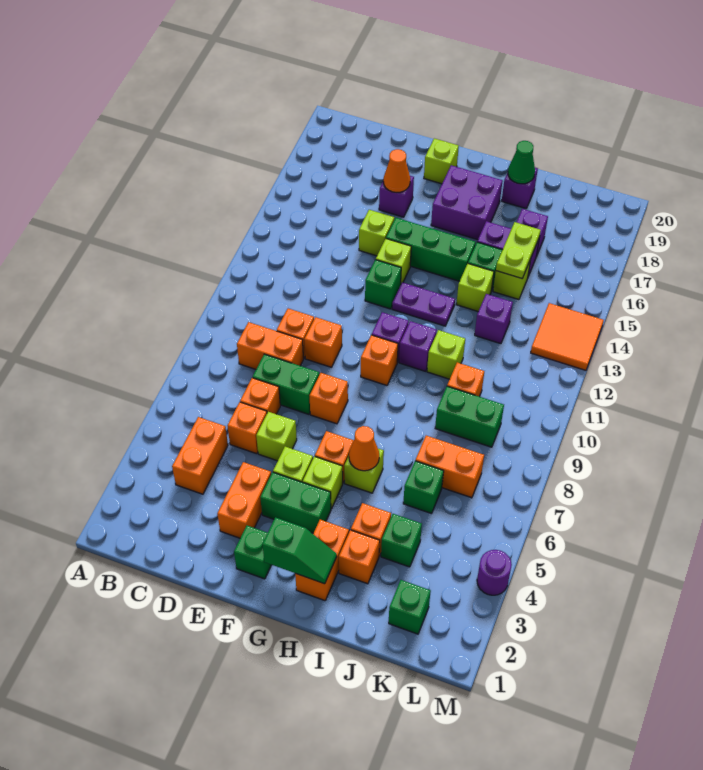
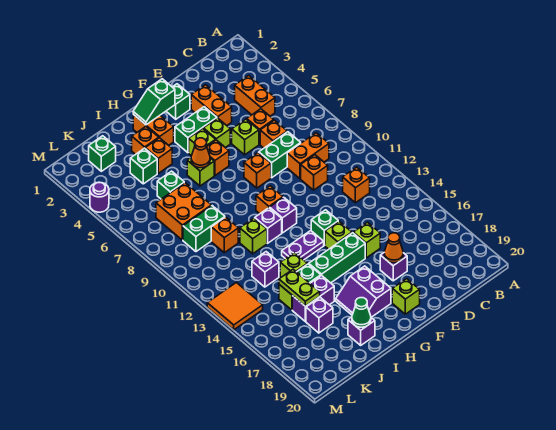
orange brick E10 level 1 -> orange brick C12 level 1
purple brick G17:H18 level 1 -> purple slope G17:H18 level 1 top G
orange brick J7:K7 level 1 -> orange brick J7:K8 level 1

